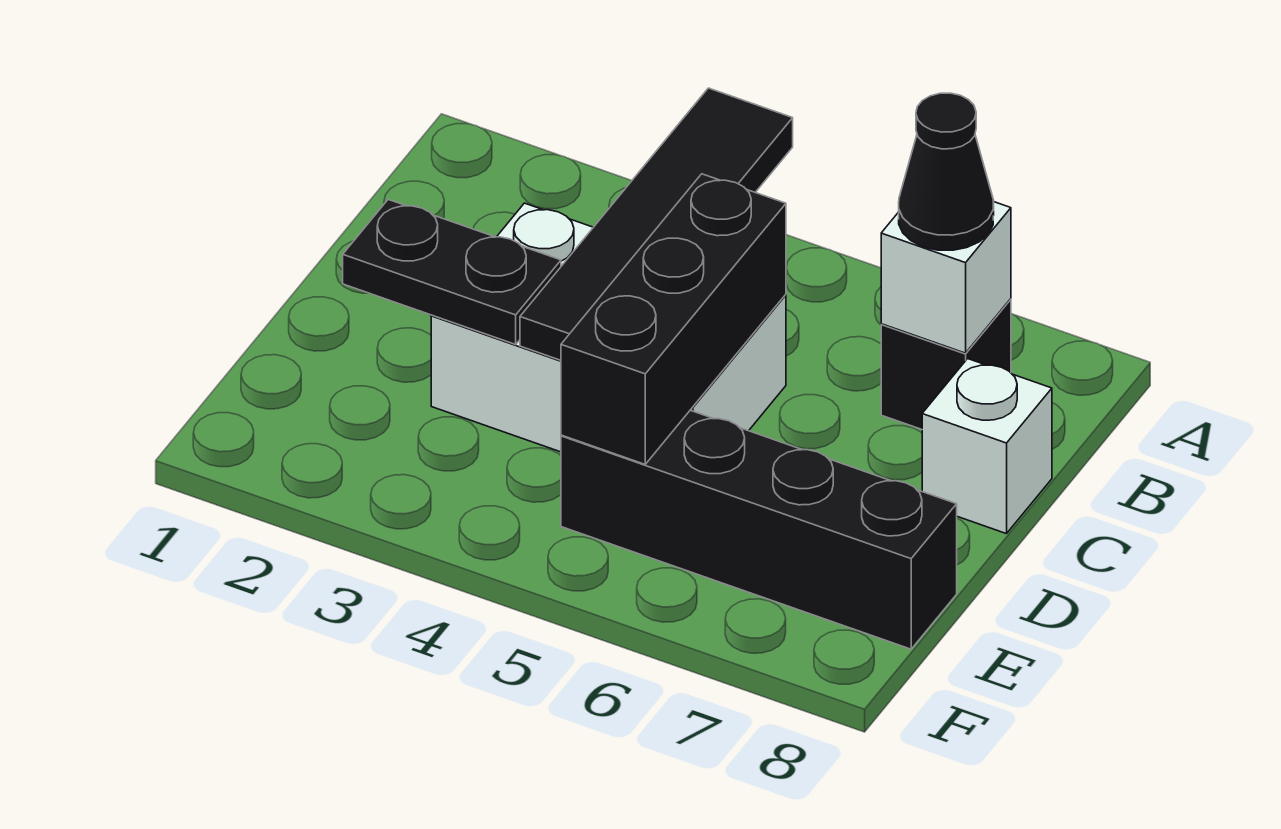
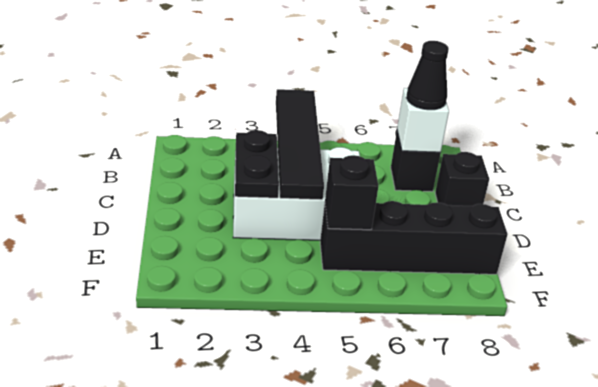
black brick C5:E5 level 2 -> black brick E5 level 2
white brick C8 level 1 -> black brick C8 level 1
black plate D2:D3 level 2 -> black plate C3:D3 level 2

